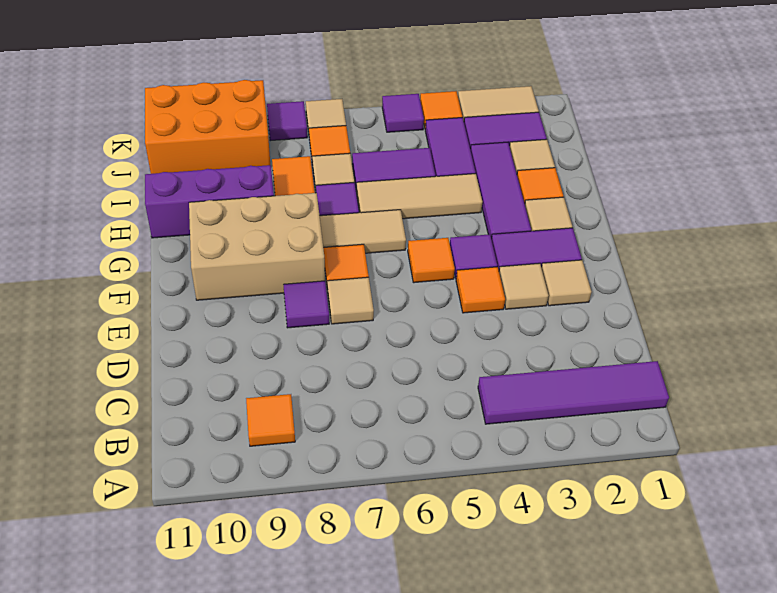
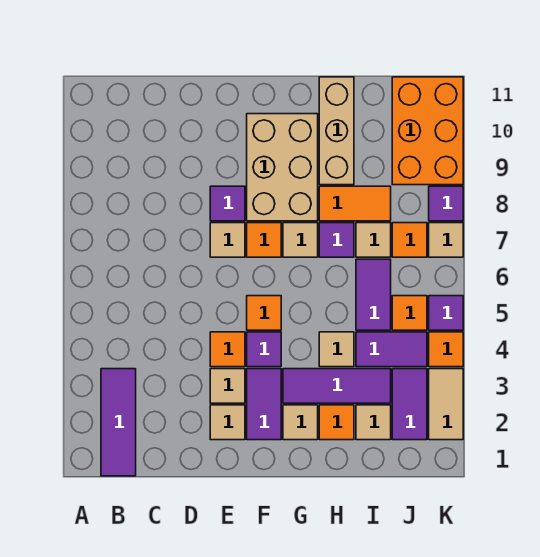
purple tile B1:B4 level 1 -> purple tile B1:B3 level 1
orange tile B9 level 1 -> orange tile J5 level 1
tan tile G6:G7 level 1 -> tan tile G7 level 1
tan tile H4:H6 level 1 -> tan tile H4 level 1
purple brick H9:H11 level 1 -> tan brick H9:H11 level 1

